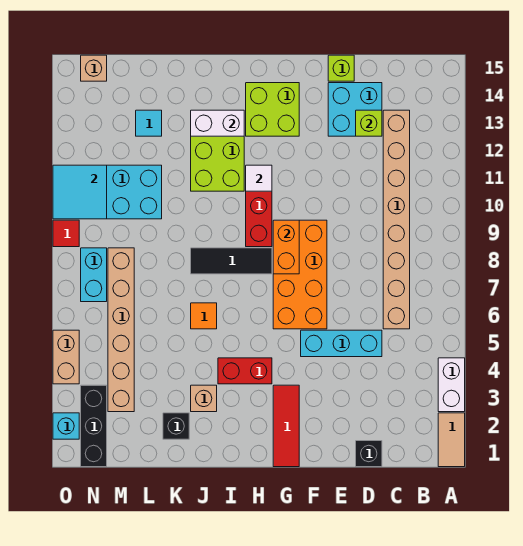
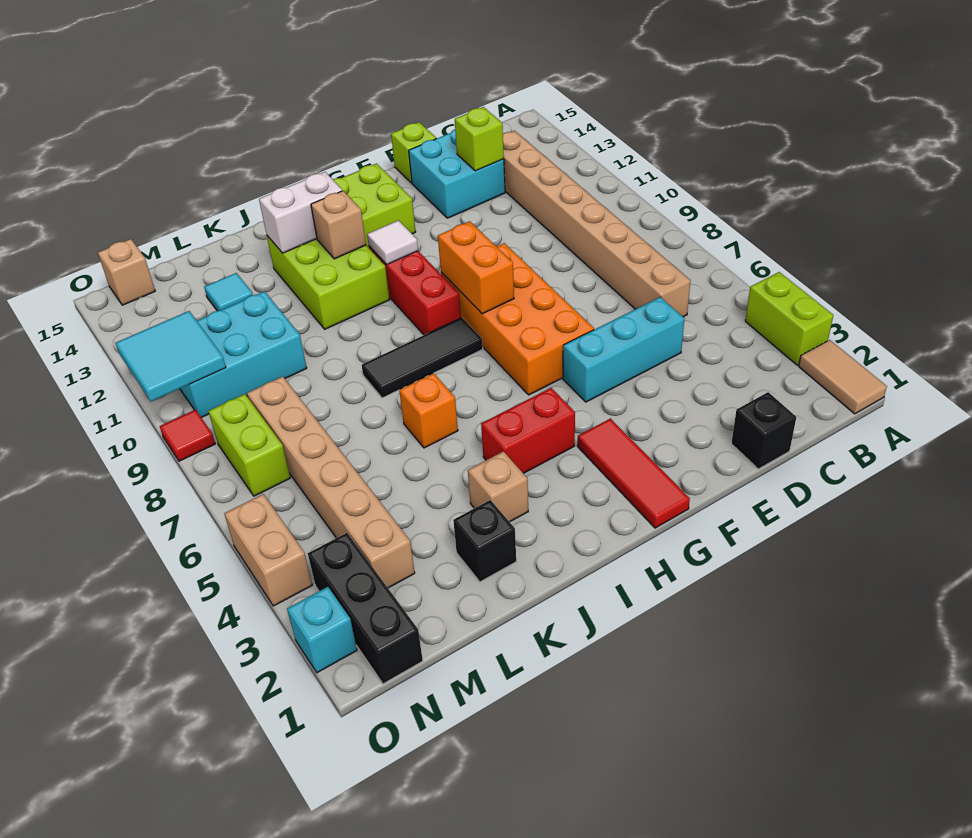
white brick A3:A4 level 1 -> lime brick A3:A4 level 1
none -> tan brick I12 level 2
orange tile J6 level 1 -> orange brick J6 level 1
cyan brick N7:N8 level 1 -> lime brick N7:N8 level 1

